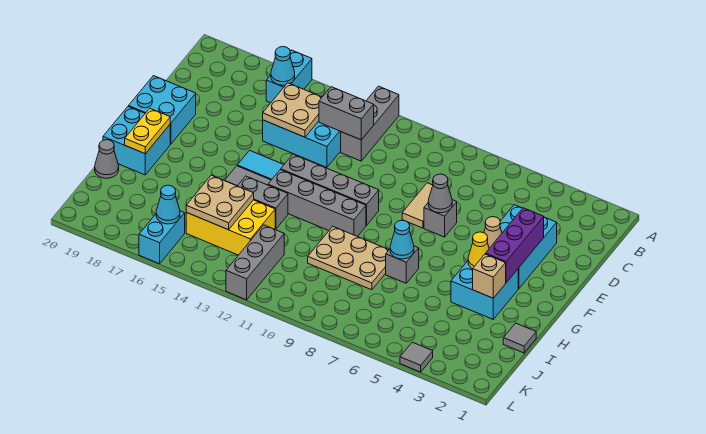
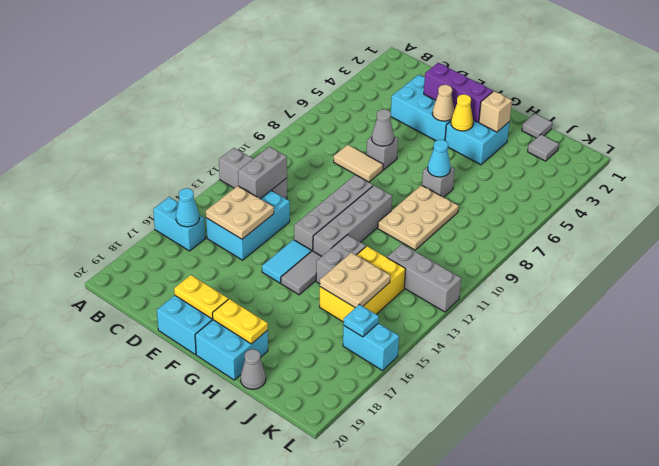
none -> yellow plate E19:F19 level 2
cyan cone K16 level 2 -> cyan plate K16 level 2
grey tile L4 level 1 -> grey tile J2 level 1

